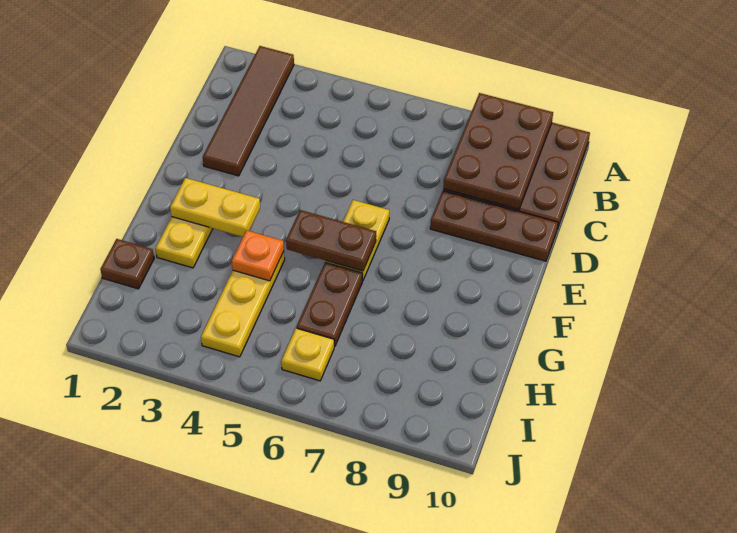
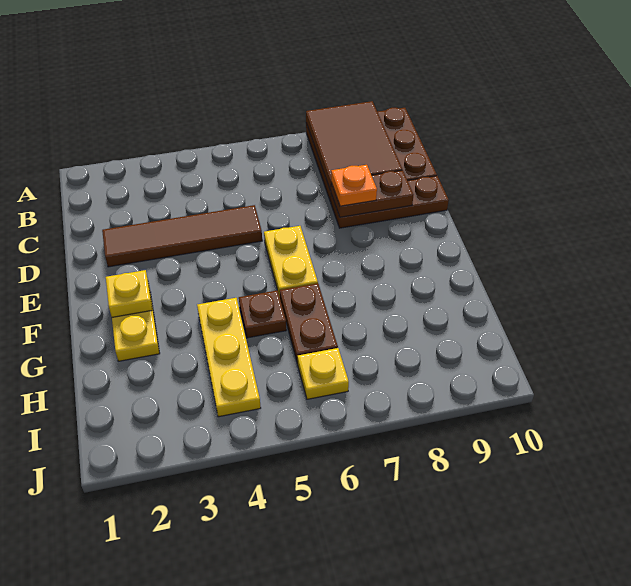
brown tile A2:D2 level 1 -> brown tile D2:D5 level 1
brown plate A8:C9 level 2 -> brown tile A8:C9 level 2
yellow plate F2:F3 level 2 -> yellow plate F2 level 2
brown plate F5:F6 level 2 -> brown plate D8:D9 level 2
orange plate G4 level 2 -> orange plate D8 level 3
brown plate H1 level 1 -> brown plate G5 level 1

